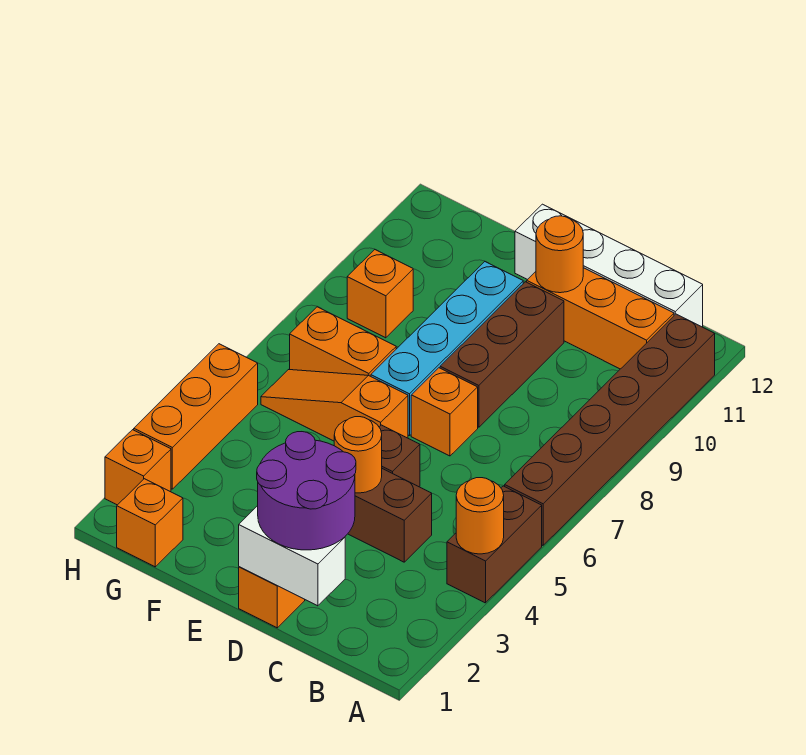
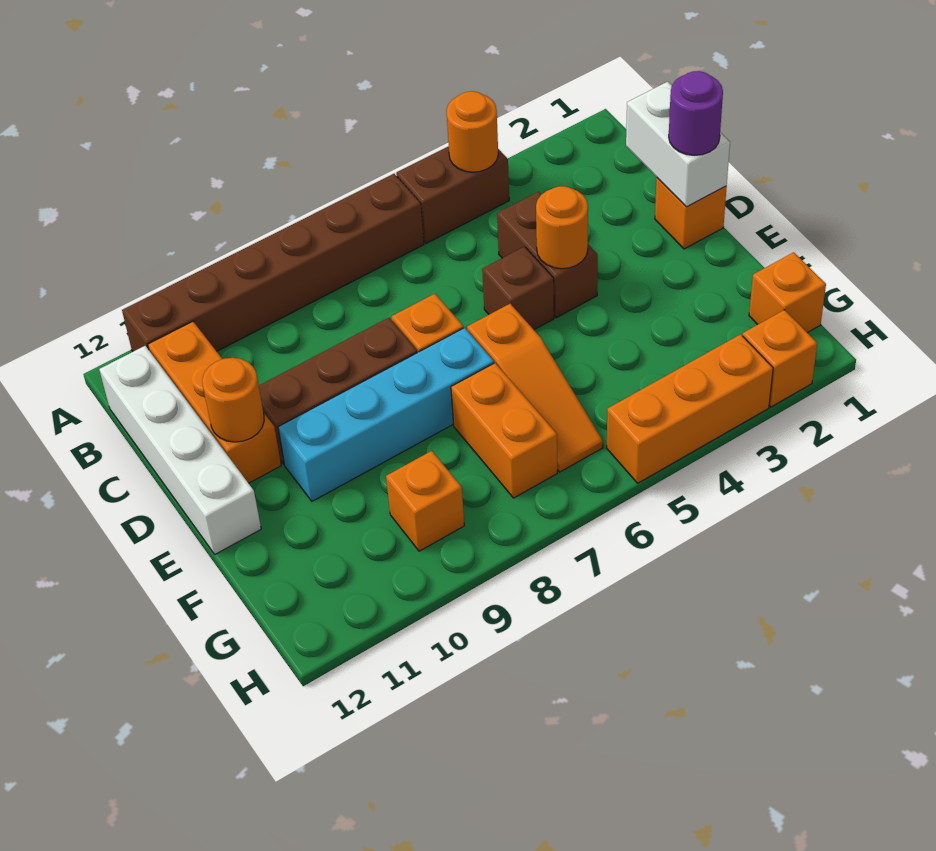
purple round brick C1:D2 level 3 -> purple round brick D1 level 3

